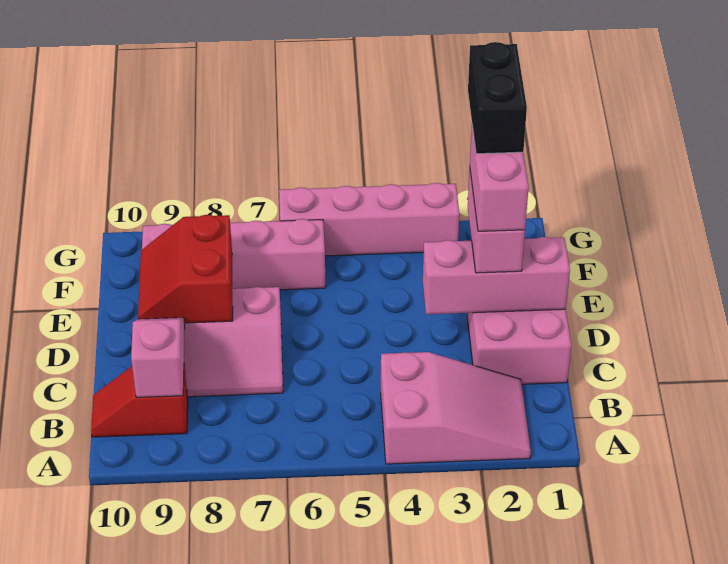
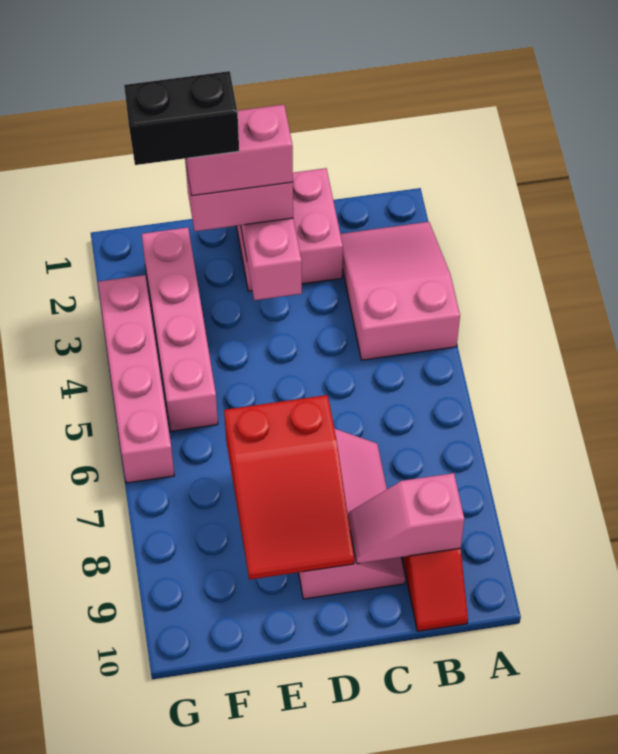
red slope D8:E9 level 2 top 8 -> red slope D7:E9 level 2 top 7
pink brick F6:F9 level 1 -> pink brick F2:F5 level 1

